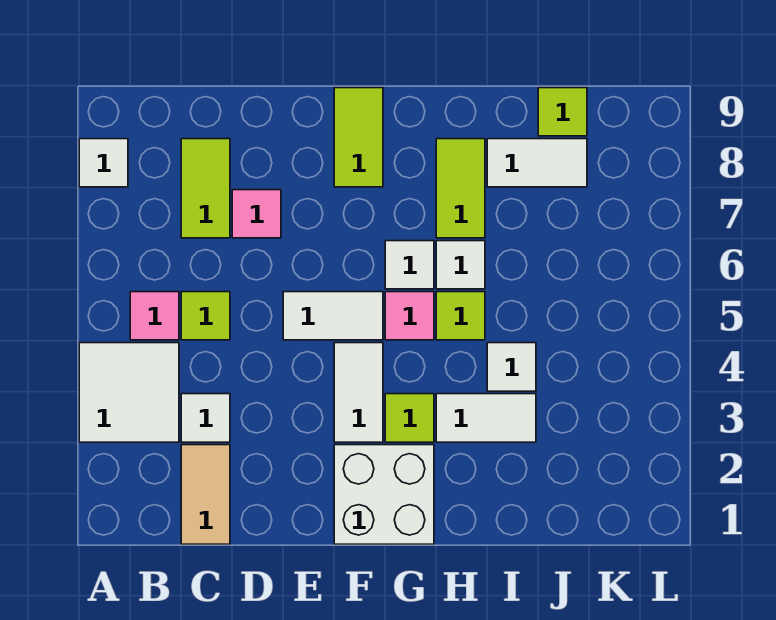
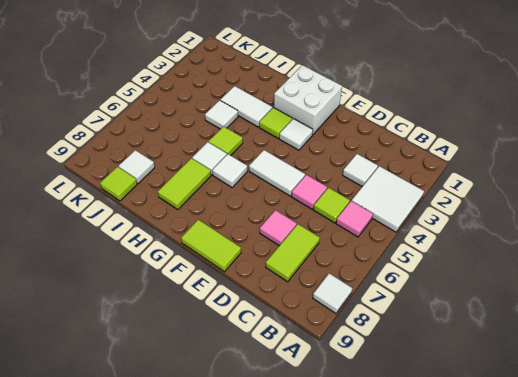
tan tile C1:C2 level 1 -> none
white tile F3:F4 level 1 -> white tile F3 level 1
lime tile F8:F9 level 1 -> lime tile E9:F9 level 1
pink tile G5 level 1 -> pink tile D5 level 1
white tile I8:J8 level 1 -> white tile J8 level 1

